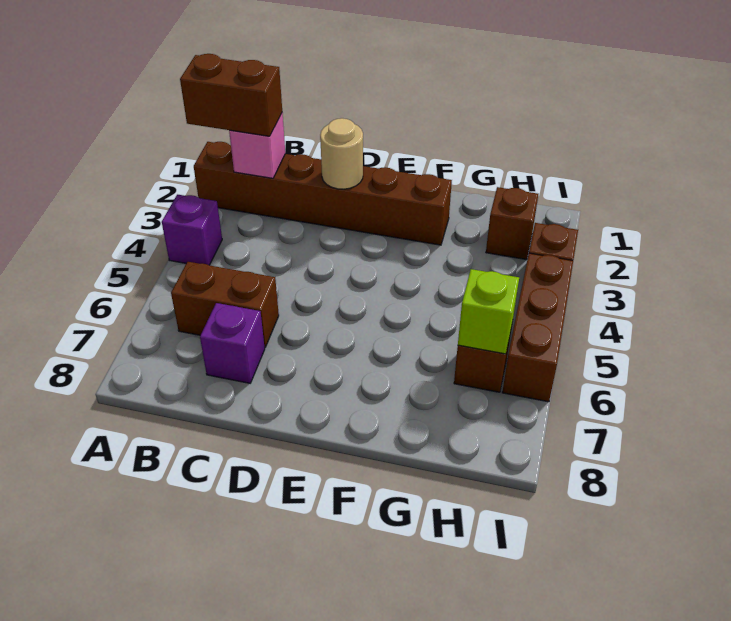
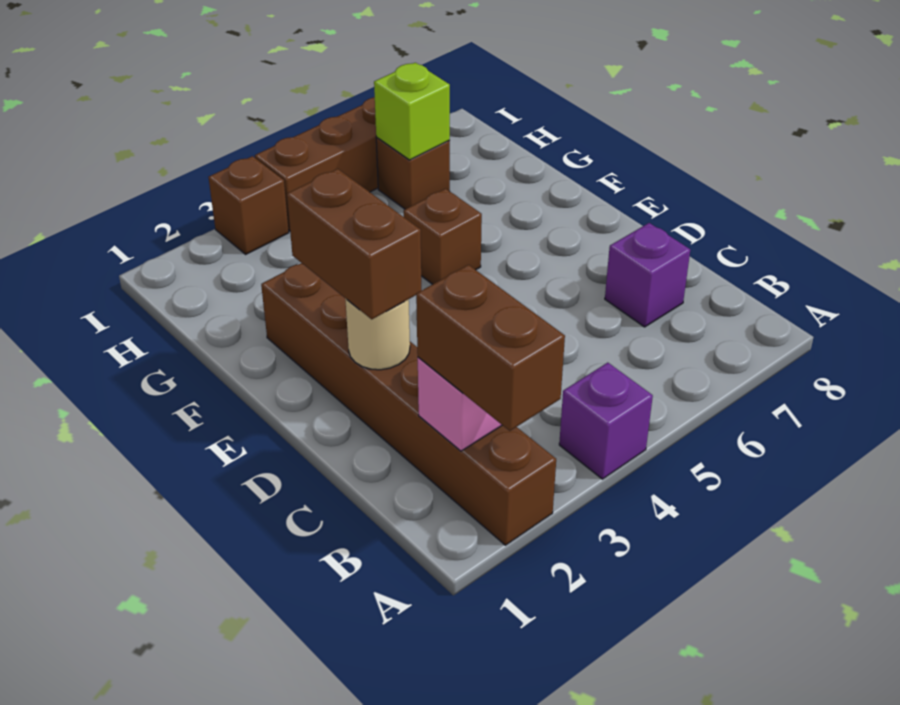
brown brick B6:C6 level 1 -> brown brick D2:E2 level 3
brown brick H2 level 1 -> brown brick F5 level 1

